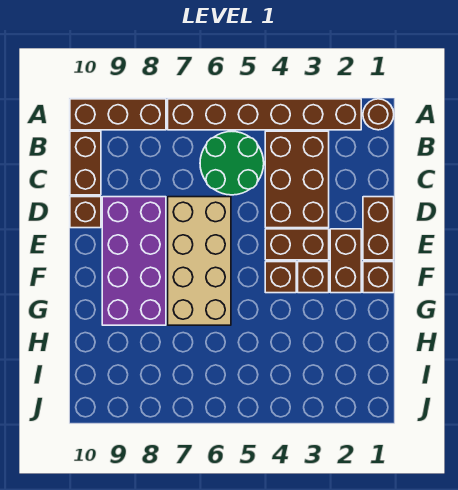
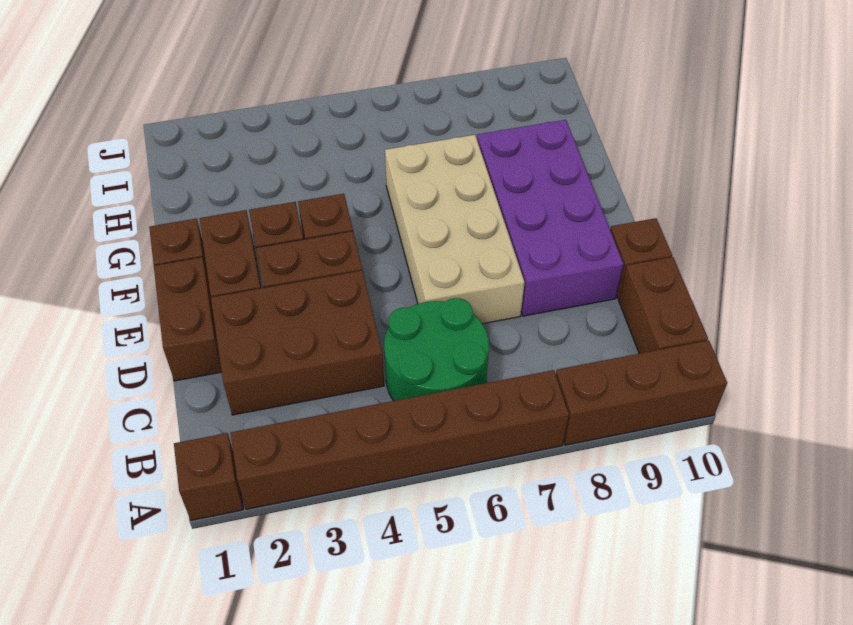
brown round brick A1 level 1 -> brown brick A1 level 1
brown brick B3:D4 level 1 -> brown brick C2:D4 level 1

